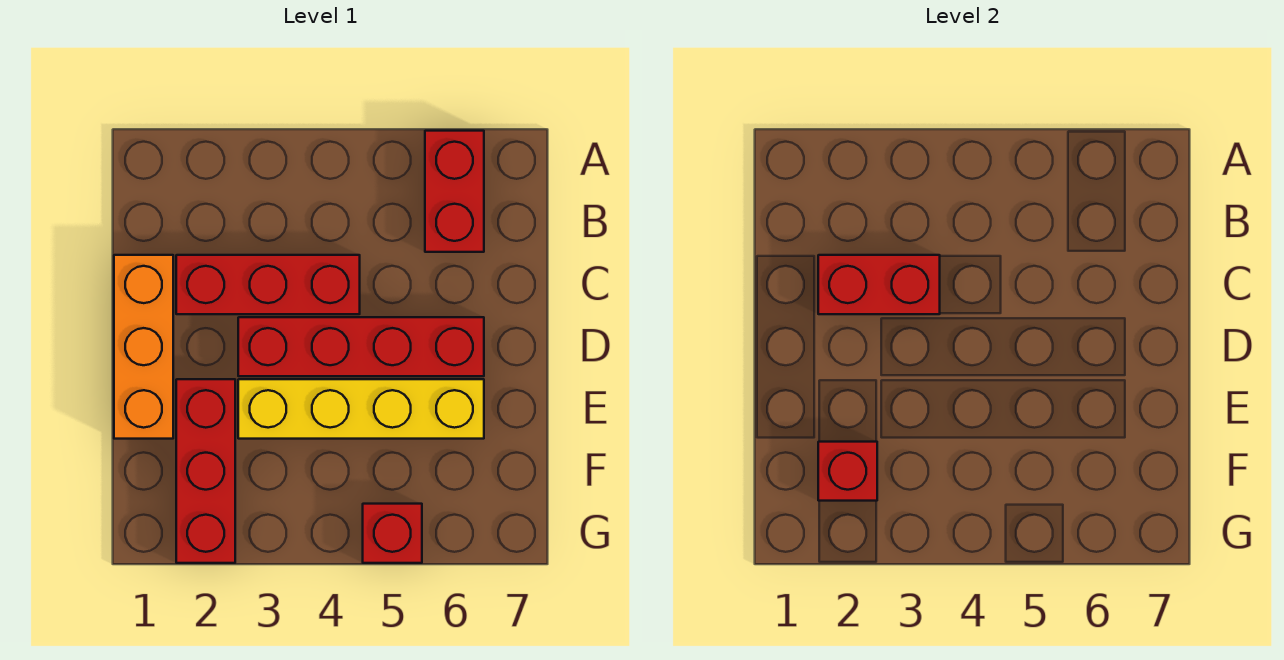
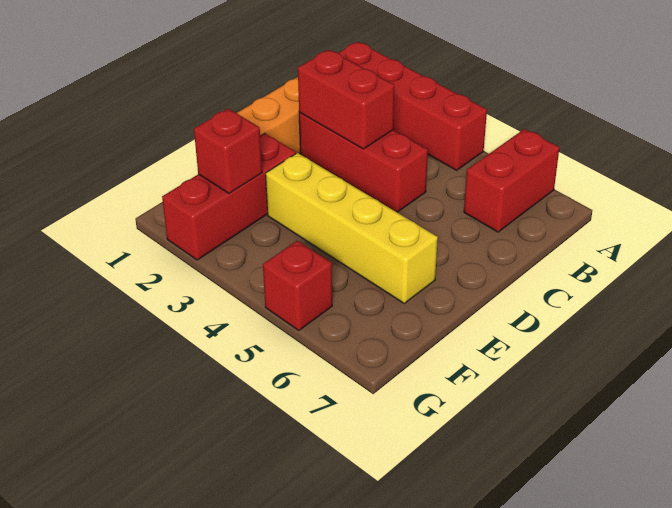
red brick D3:D6 level 1 -> red brick A1:A4 level 1

